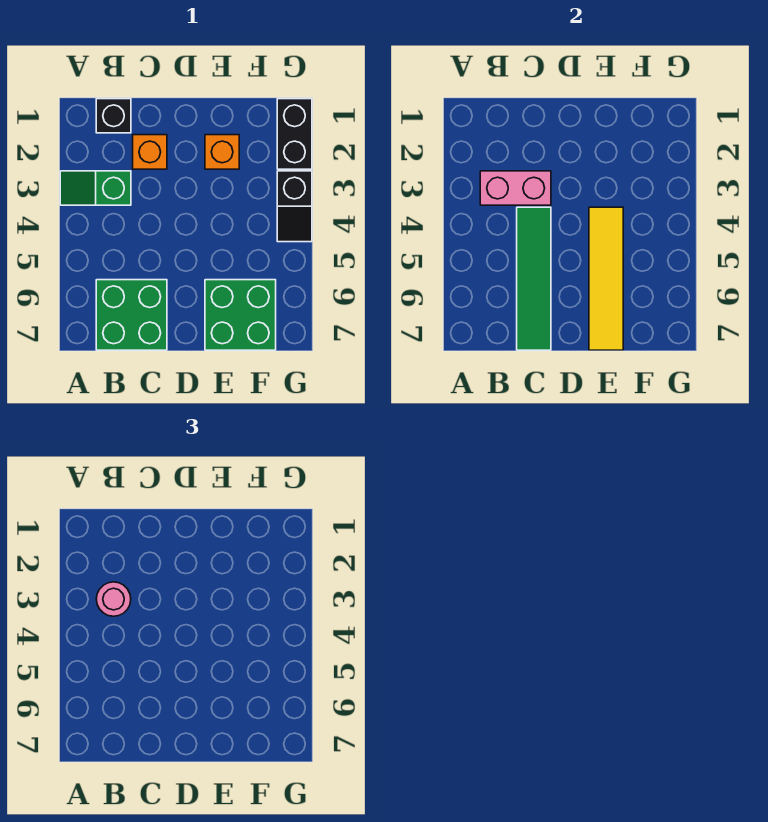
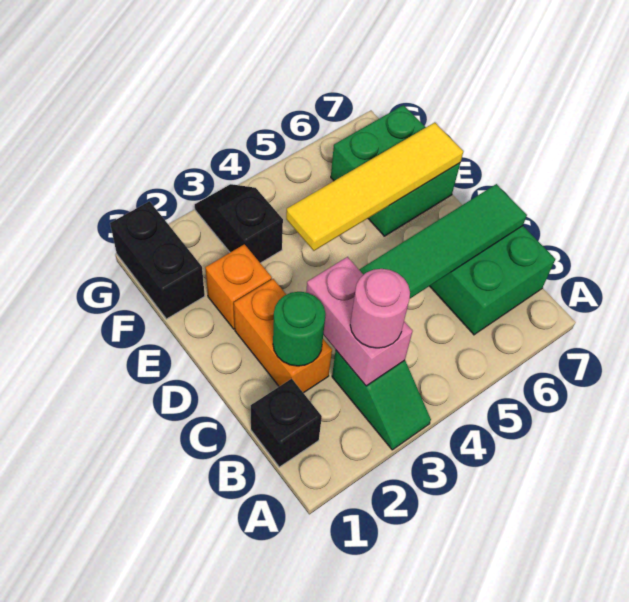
orange brick C2 level 1 -> orange brick C2:D2 level 1
none -> green round brick C2 level 2
black brick G1:G2 level 1 -> black brick F1:G1 level 1
black slope G3:G4 level 1 top 3 -> black slope F3:G3 level 1 top F

